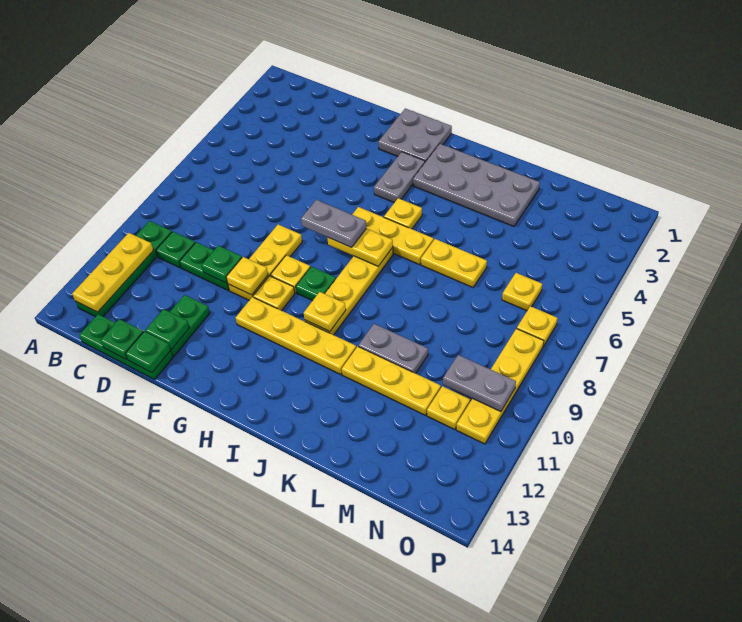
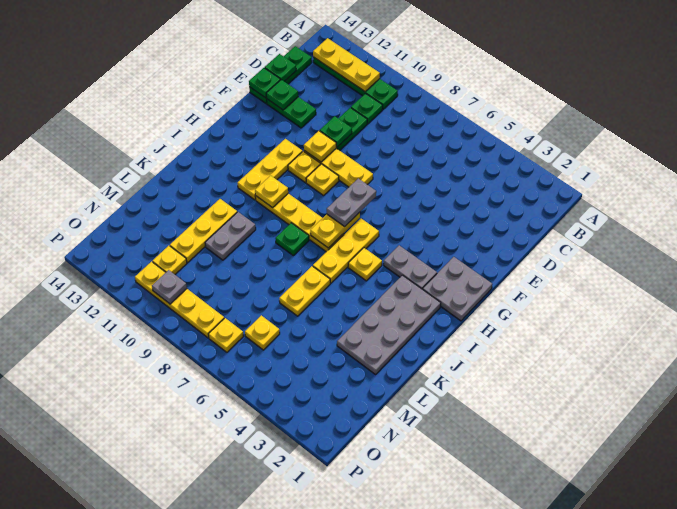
yellow plate G11:J11 level 1 -> yellow plate G11:I11 level 1
green plate H9 level 1 -> green plate J8 level 1
grey plate N10:O10 level 2 -> grey plate O10 level 2

